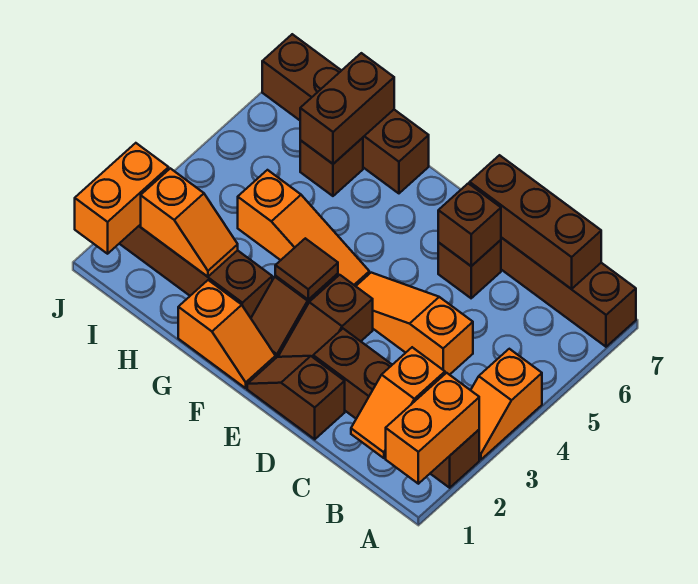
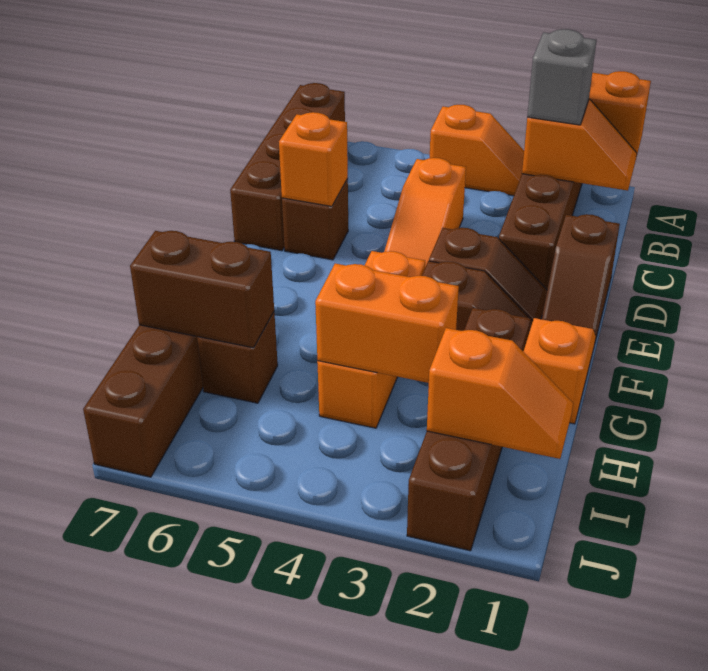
none -> grey brick B2 level 3
brown brick B7:D7 level 2 -> none
brown brick D6 level 2 -> orange brick D6 level 2
brown tile F3 level 2 -> none
orange slope F4:H4 level 1 top H -> orange brick F4:H4 level 1
orange slope H2:I2 level 2 top I -> orange slope I1:I2 level 2 top 2
orange brick J1:J2 level 2 -> orange brick H3:H4 level 2

